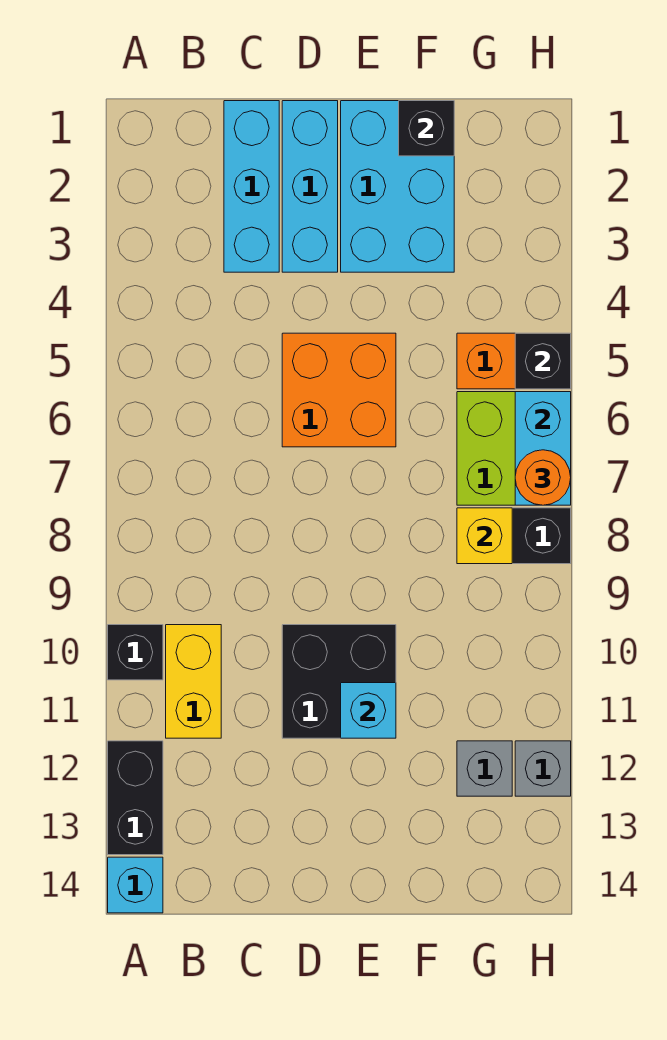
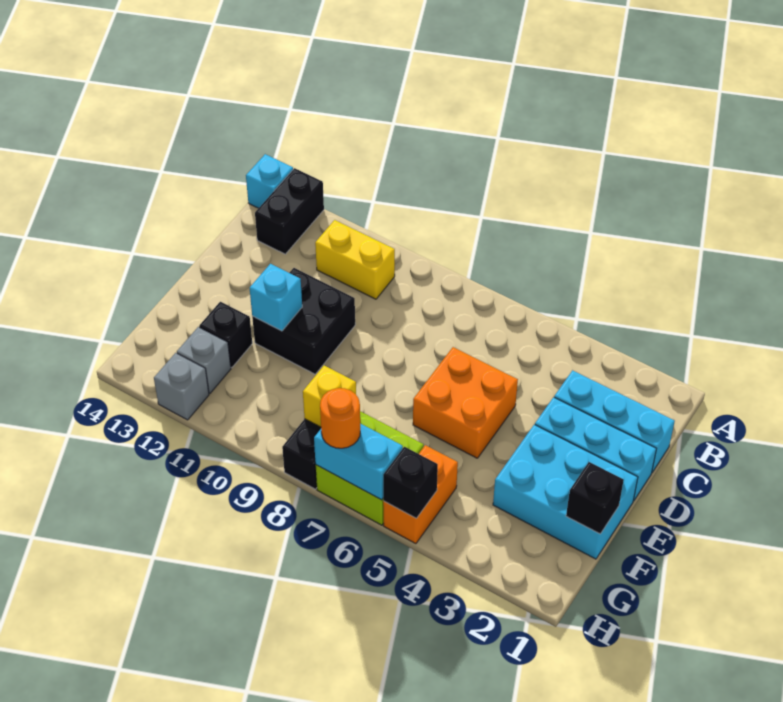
black brick A10 level 1 -> black brick F12 level 1
black brick A12:A13 level 1 -> black brick A13:B13 level 1

